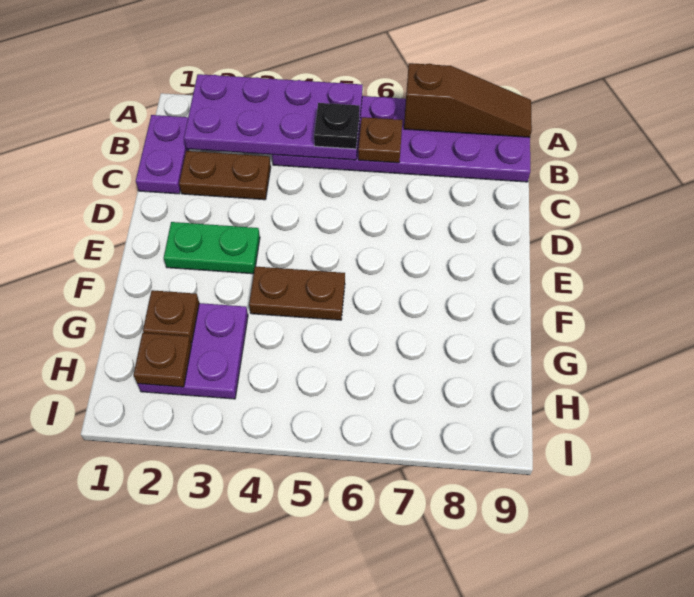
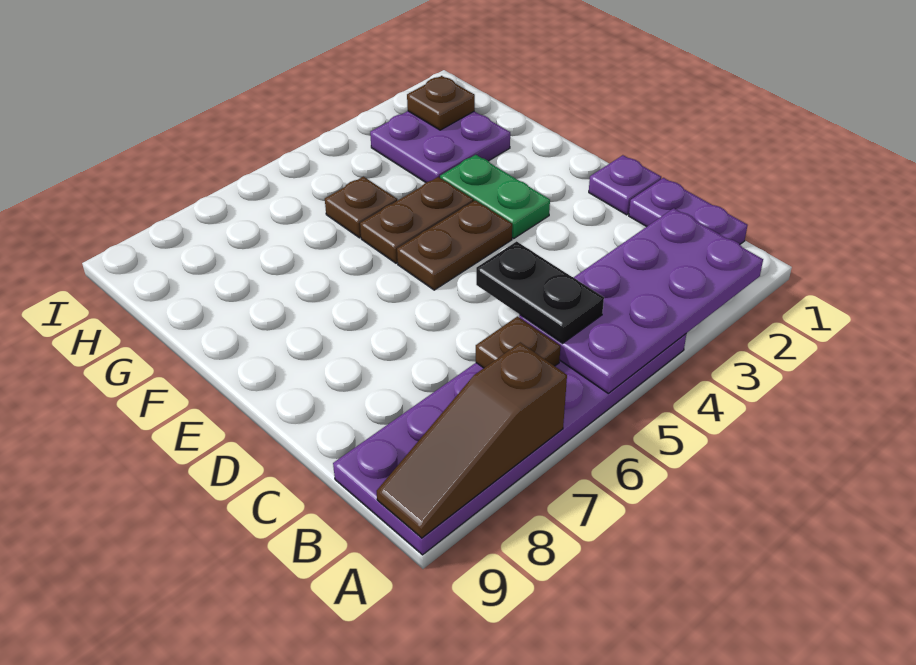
black plate B5 level 3 -> black plate B5:C5 level 3
brown plate C2:C3 level 1 -> brown plate E4:E5 level 1
none -> purple plate D1 level 1
green plate E2:E3 level 1 -> green plate E3:F3 level 1
brown plate G2 level 2 -> brown plate G5 level 1

